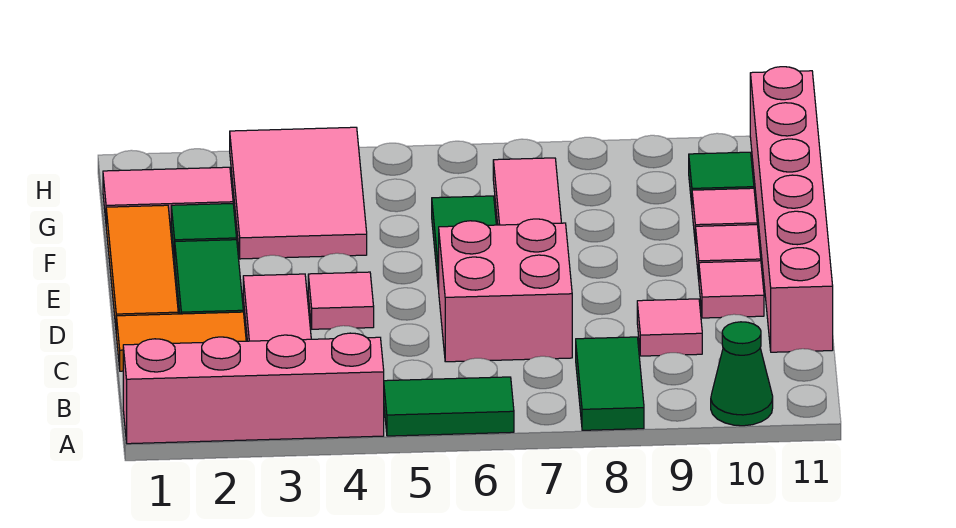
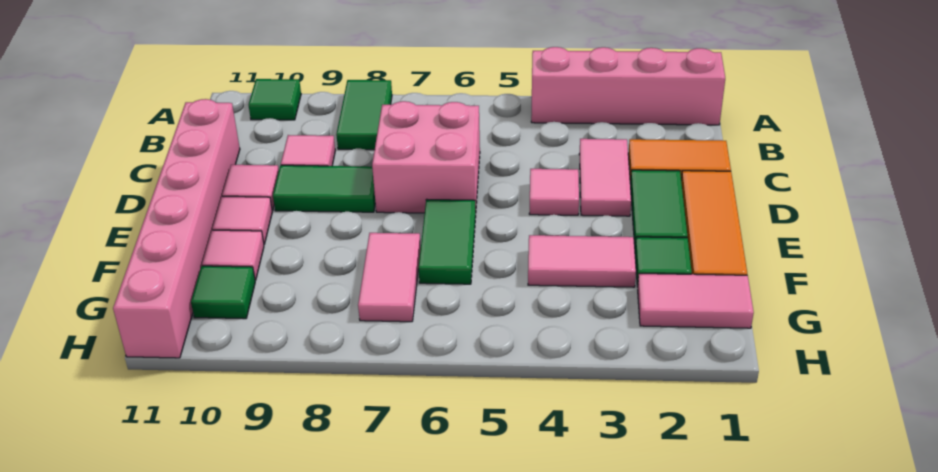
green tile A5:A6 level 1 -> green tile D8:D9 level 1
green cone A10 level 1 -> green tile A10 level 1
pink tile F3:H4 level 1 -> pink tile F3:F4 level 1

